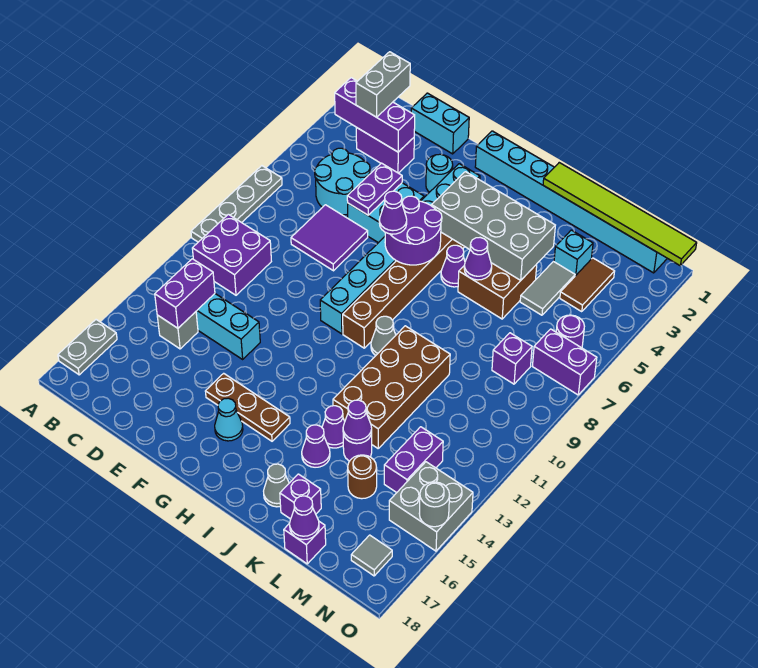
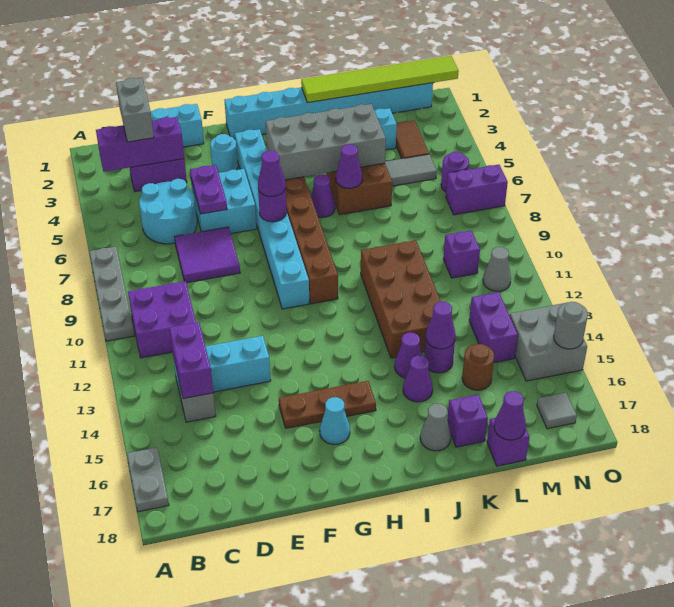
purple round brick G6:H7 level 2 -> purple round brick G7 level 2
grey cone I10 level 1 -> grey cone N11 level 1
grey tile L4:L5 level 1 -> grey tile L5:M5 level 1
purple brick M8 level 1 -> purple brick M10 level 1

